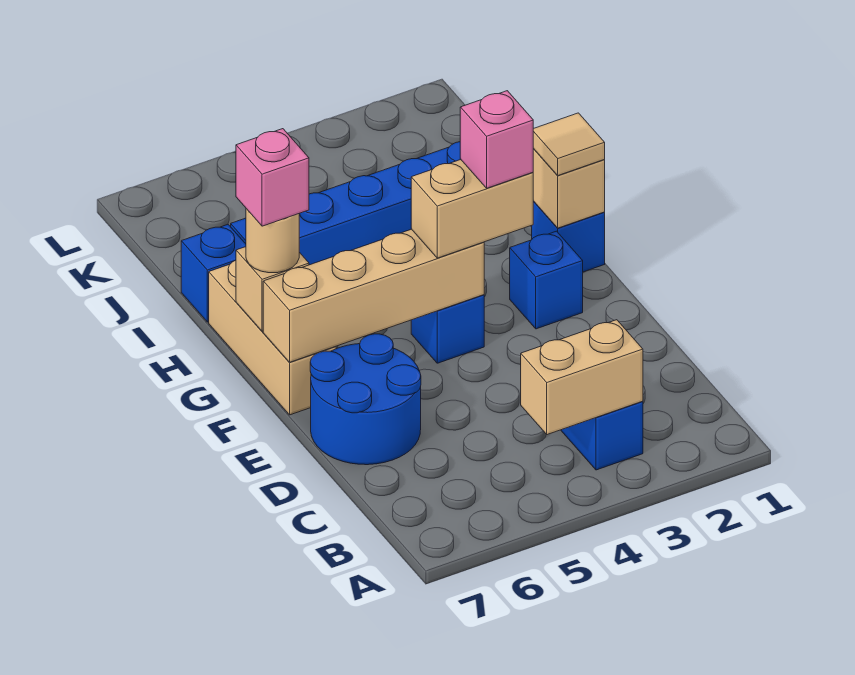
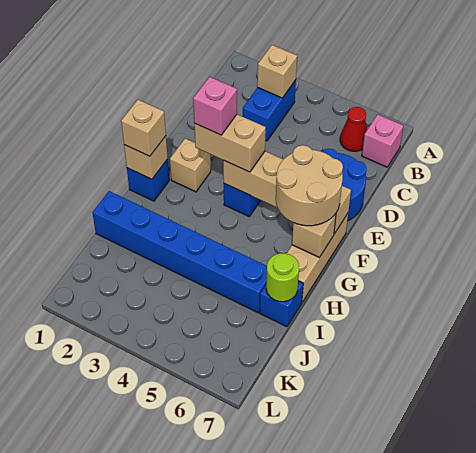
tan brick B3:B4 level 2 -> tan brick B3 level 2
none -> red cone B6 level 1
blue brick F2 level 1 -> tan brick F2 level 1
tan tile G1 level 3 -> tan brick G1 level 3
tan round brick G7 level 3 -> tan round brick F6:G7 level 3
pink brick G7 level 4 -> pink brick B7 level 1
none -> lime round brick I7 level 2

